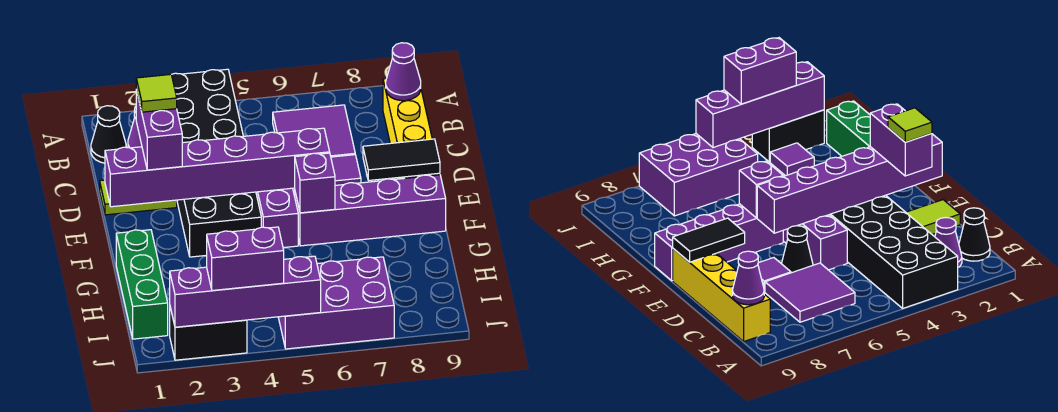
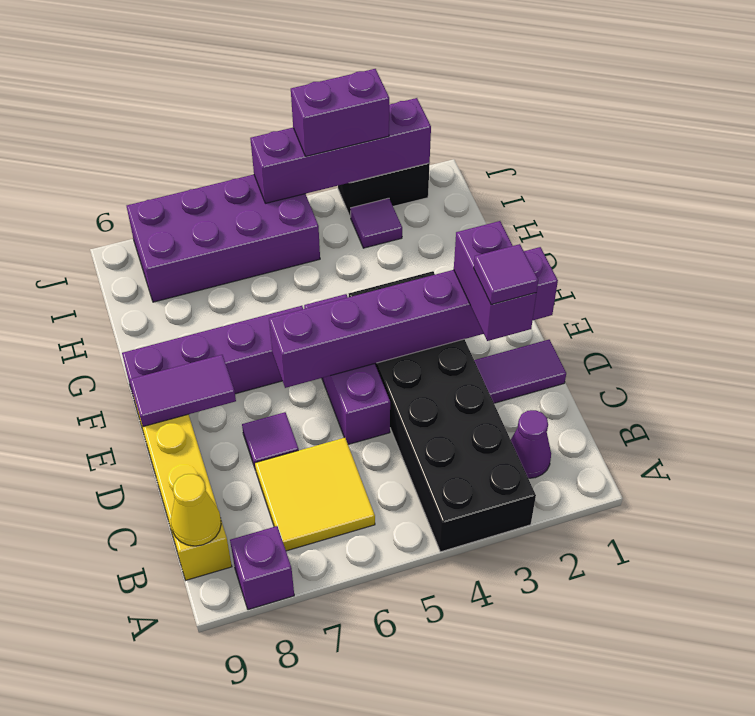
black cone B1 level 1 -> none
purple tile B6:C7 level 1 -> yellow tile B6:C7 level 1
purple cone B9 level 2 -> yellow cone B9 level 2
lime tile D1:D2 level 1 -> purple tile D1:D2 level 1
lime tile D2 level 4 -> purple tile D2 level 4
black cone D6 level 1 -> none
black tile E8:E9 level 2 -> purple tile E8:E9 level 2
purple brick F6 level 2 -> purple brick A8 level 1
green brick G1:I1 level 1 -> none
purple brick I5:J7 level 1 -> purple brick I5:J8 level 1

